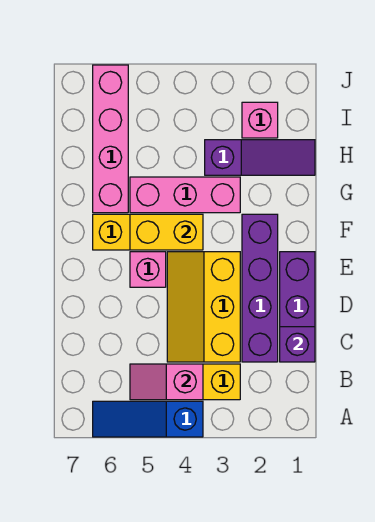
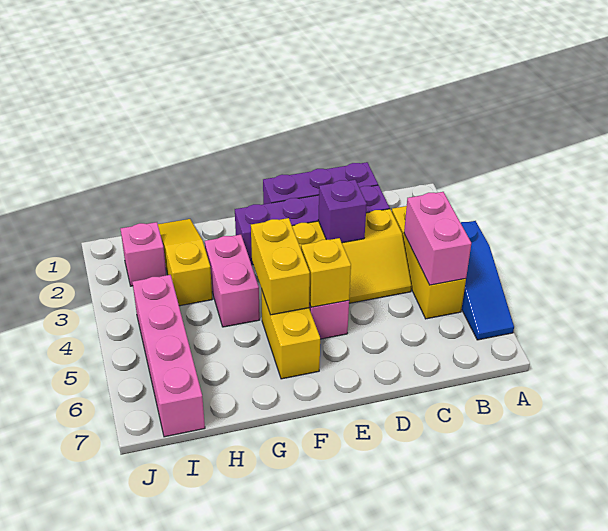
pink slope B4:B5 level 2 top 4 -> pink brick B4:B5 level 2
purple brick C1 level 2 -> purple brick D3 level 2
none -> yellow brick E5 level 2
pink brick G3:G5 level 1 -> pink brick G3:G4 level 1
pink brick G6:J6 level 1 -> pink brick I4:I7 level 1
purple slope H1:H3 level 1 top 3 -> yellow slope H1:H3 level 1 top 3

